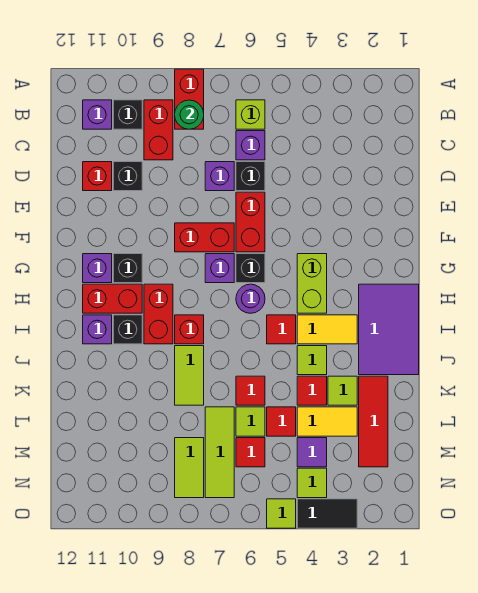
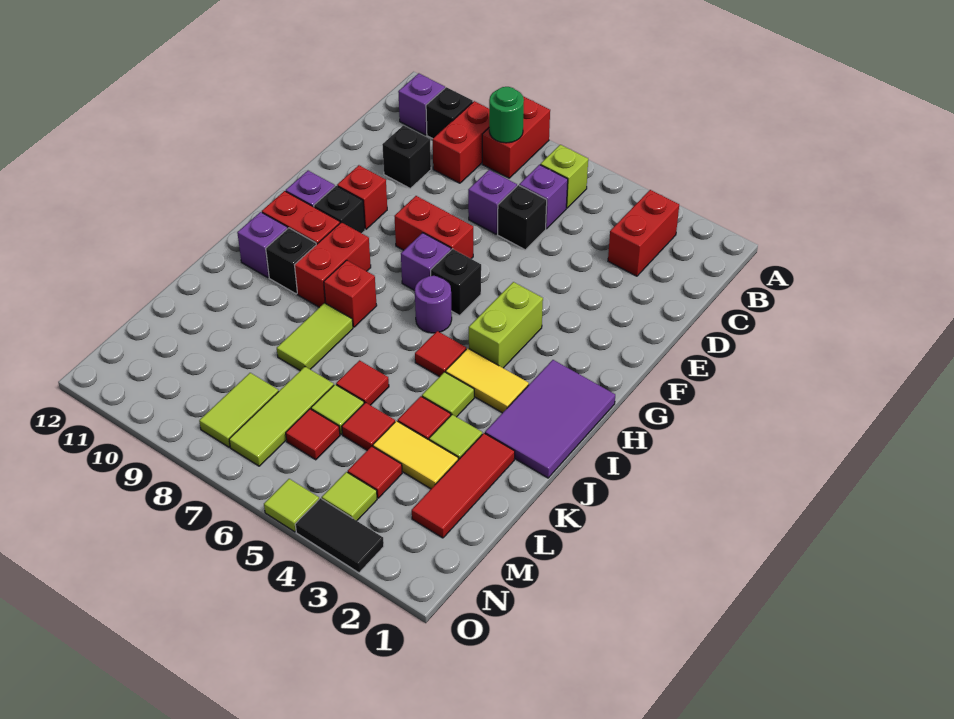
red brick D11 level 1 -> red brick F10 level 1
red brick E6:F6 level 1 -> red brick B3:C3 level 1
purple tile M4 level 1 -> red tile M4 level 1

